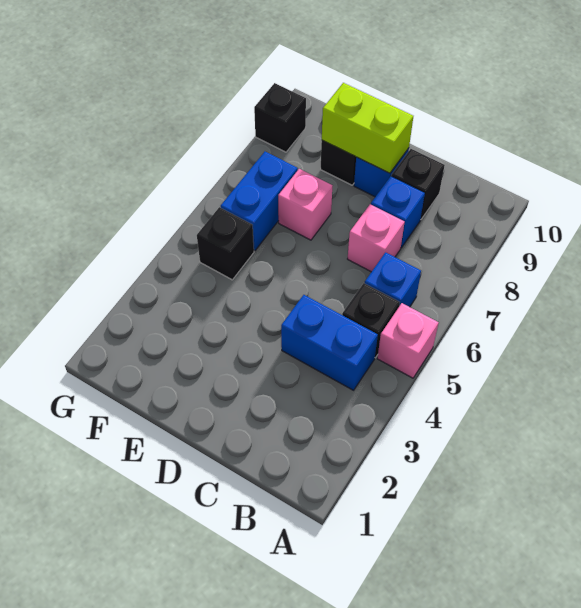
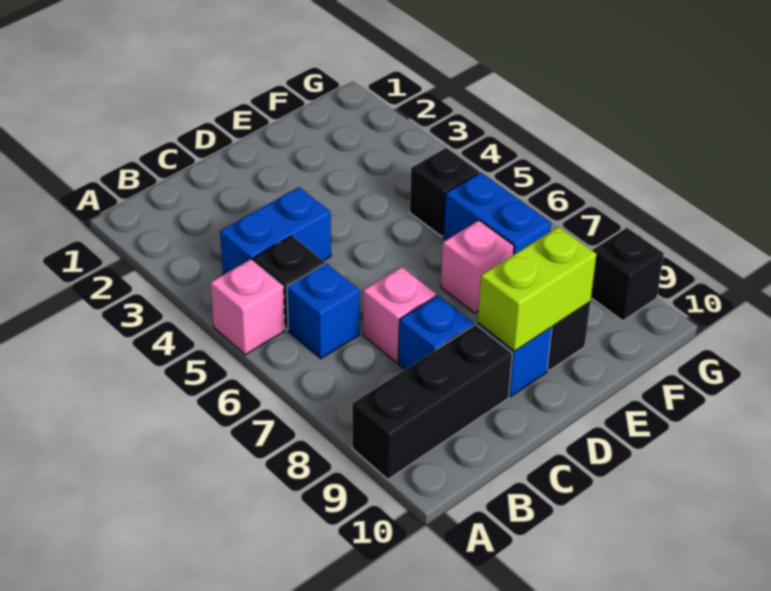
black brick C9 level 1 -> black brick A9:C9 level 1

